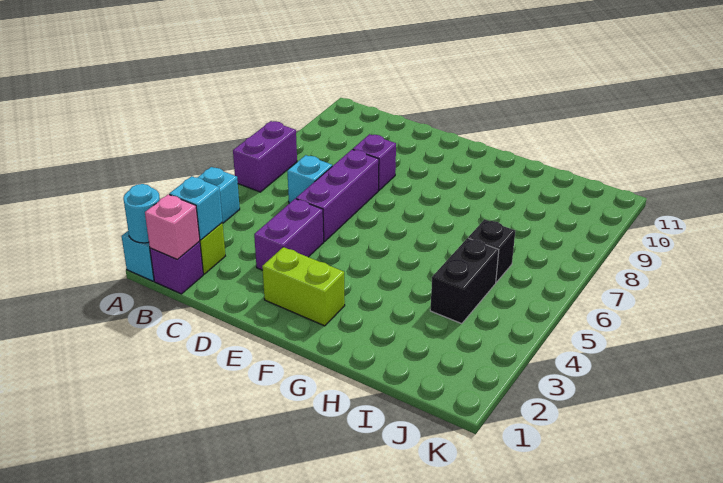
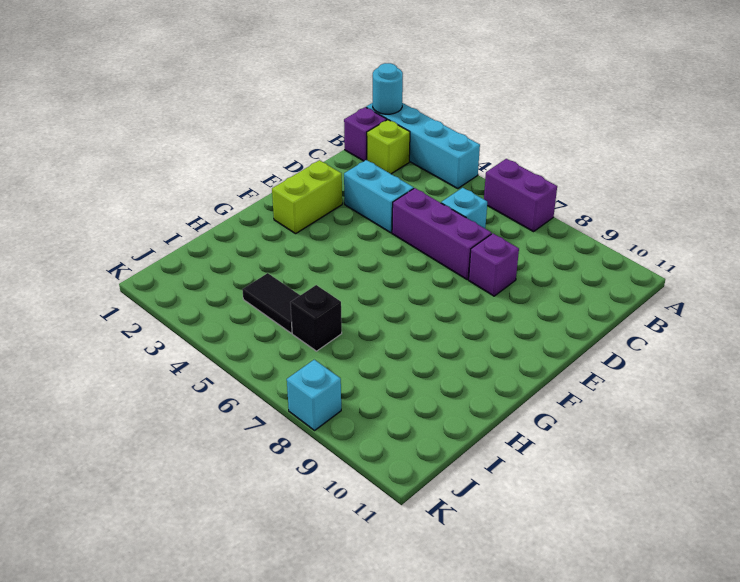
pink brick B1 level 2 -> none
cyan brick B2 level 2 -> cyan brick K8 level 1
purple brick D3:D4 level 1 -> cyan brick D3:D4 level 1
black brick I4:I5 level 1 -> black tile I4:I5 level 1

